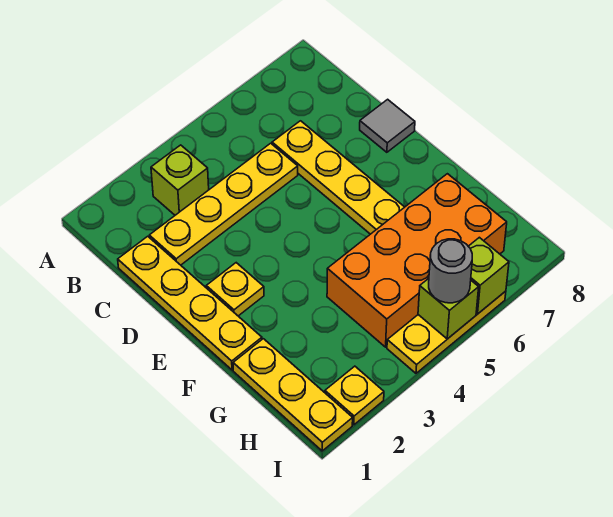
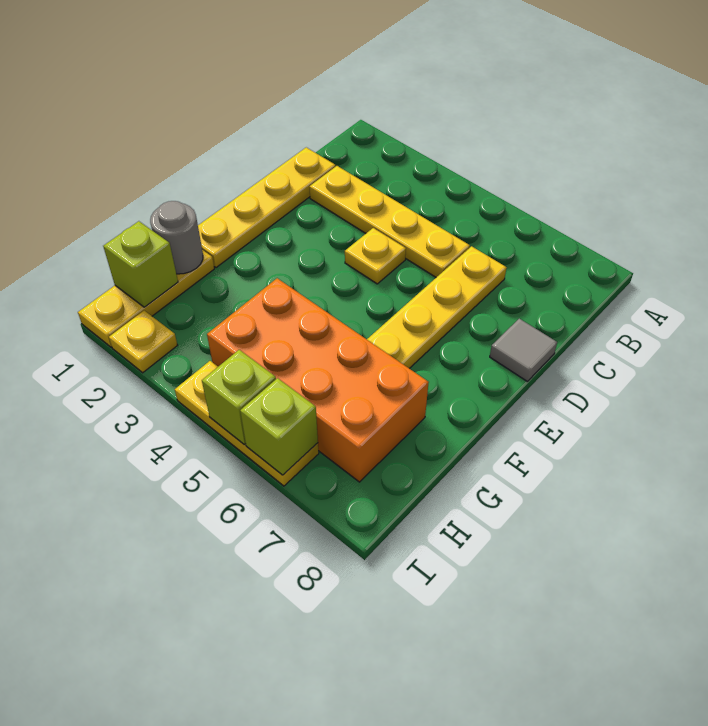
lime brick B3 level 1 -> lime brick H1 level 2
yellow plate E2 level 1 -> yellow plate D4 level 1
grey round brick I5 level 3 -> grey round brick G1 level 2

